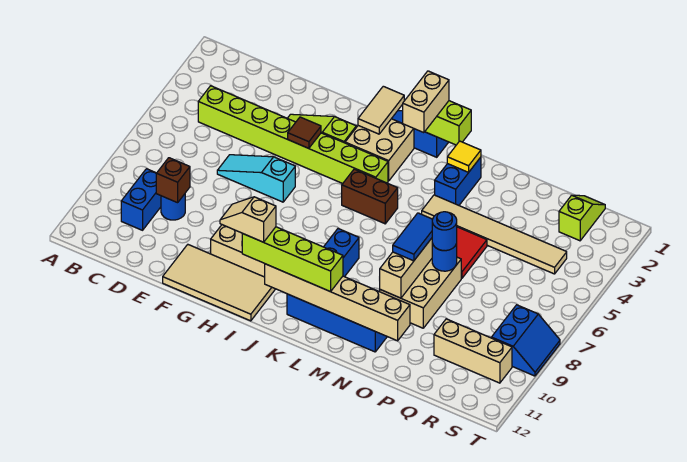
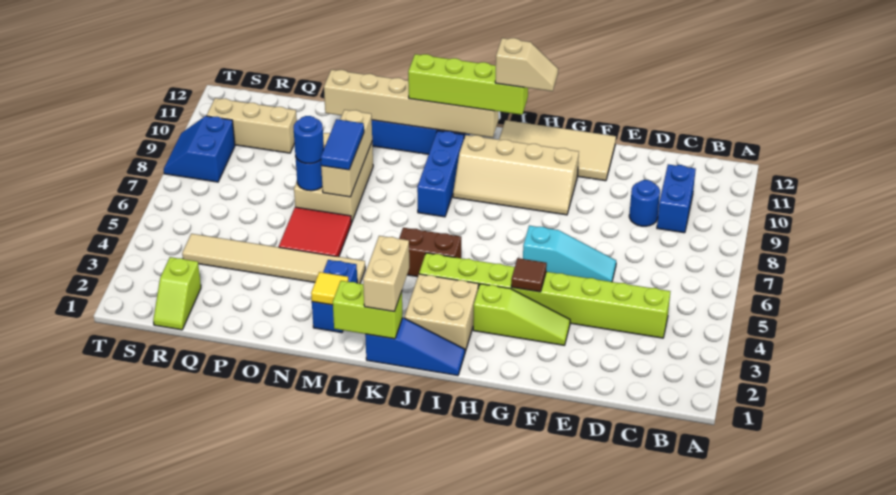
brown brick D9 level 2 -> none
tan tile I1:I2 level 2 -> none

